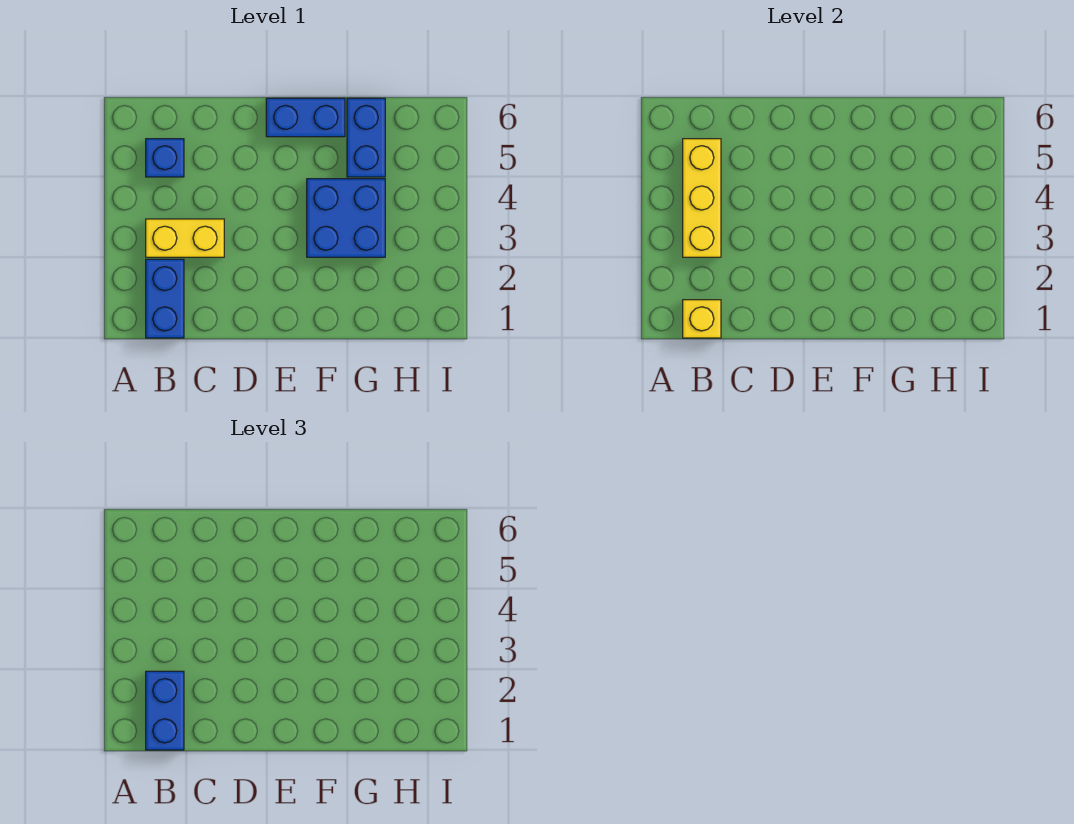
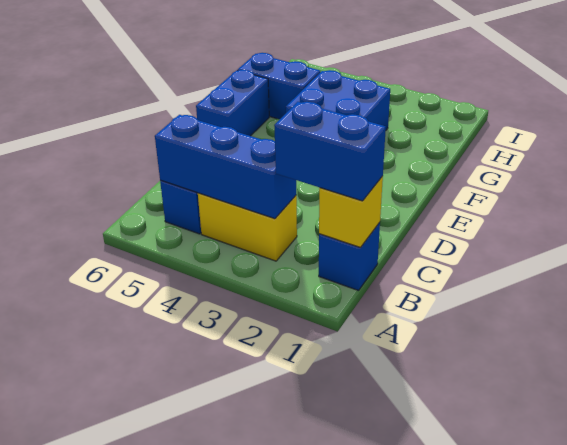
blue brick B1:B2 level 1 -> blue brick B1 level 1
yellow brick B3:C3 level 1 -> yellow brick B3:B4 level 1
yellow brick B3:B5 level 2 -> blue brick B3:B5 level 2

